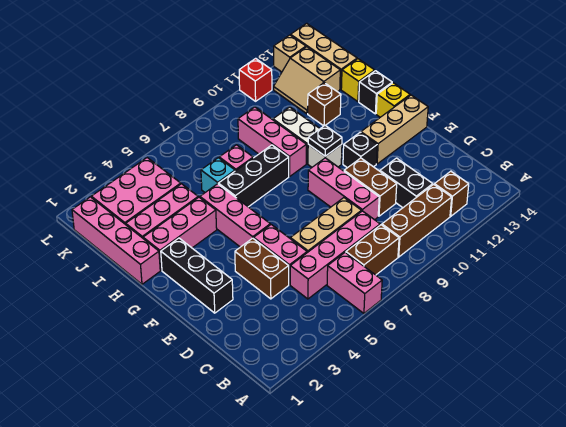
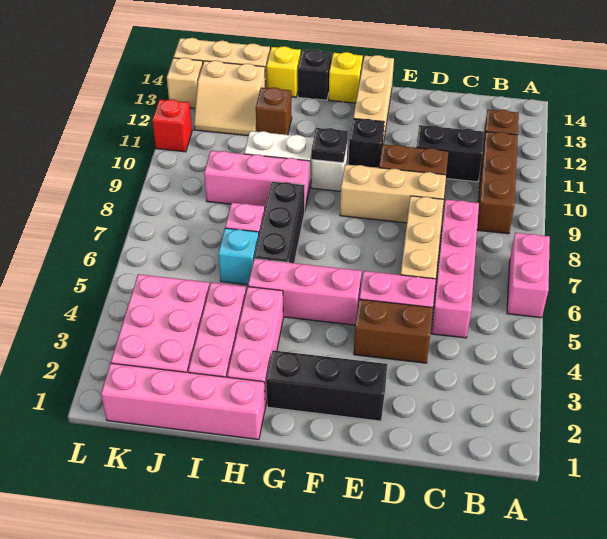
pink brick A6:B6 level 1 -> pink brick A6:A7 level 1
brown brick B7:B8 level 1 -> none
pink brick D9:F9 level 1 -> tan brick D9:F9 level 1

